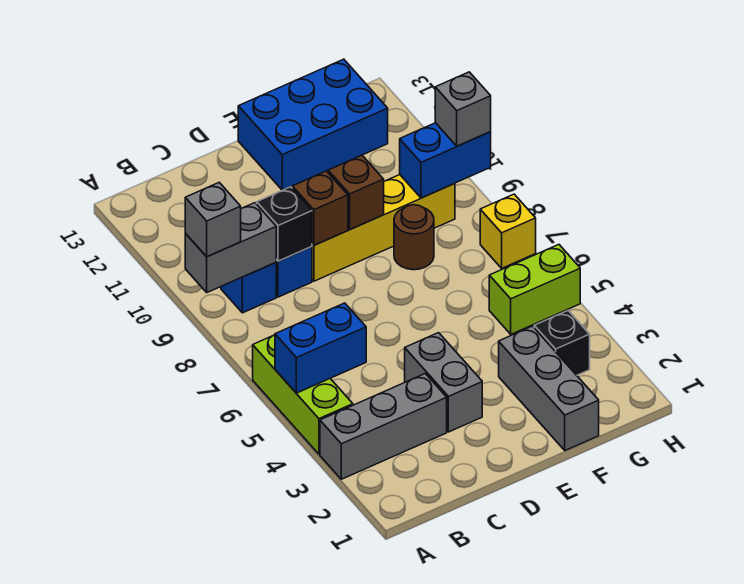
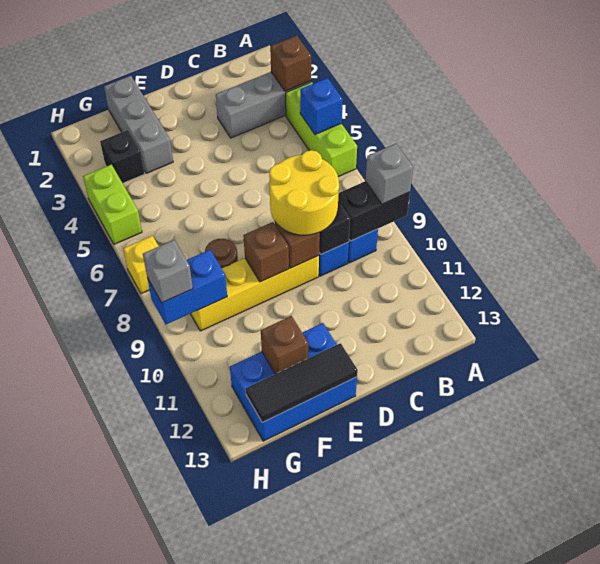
none -> brown brick A3 level 2
blue brick A5:B5 level 2 -> blue brick A5 level 2
grey brick A9:B9 level 2 -> black brick A9:B9 level 2
none -> yellow round brick C8:D9 level 3
grey brick D3:D4 level 1 -> none
none -> black tile E13:G13 level 2
none -> brown brick F12 level 2
lime brick G5:H5 level 1 -> lime brick H4:H5 level 1

